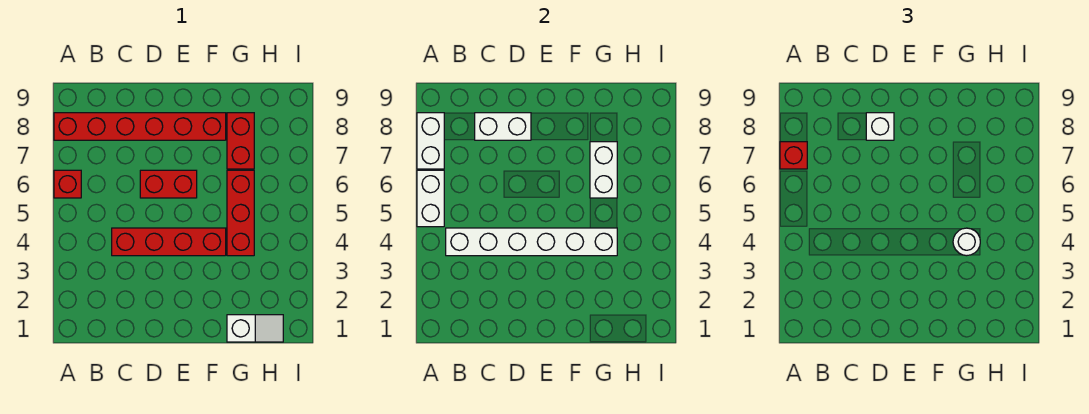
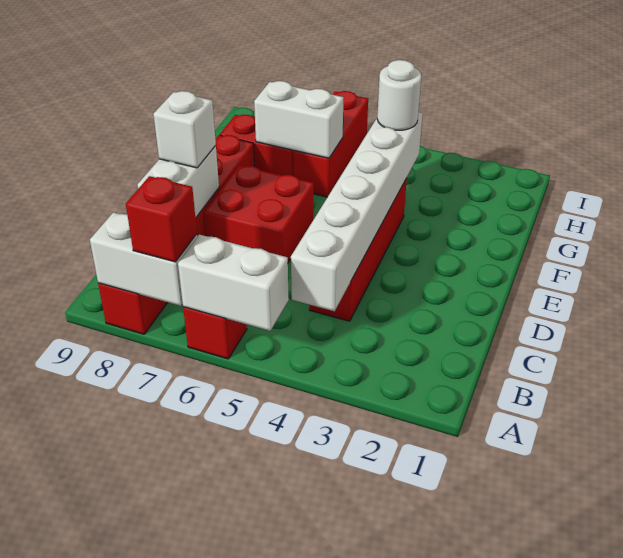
red brick D6:E6 level 1 -> red brick D6:E7 level 1
white slope G1:H1 level 1 top G -> none
red brick G4:G6 level 1 -> red brick G6:I6 level 1

